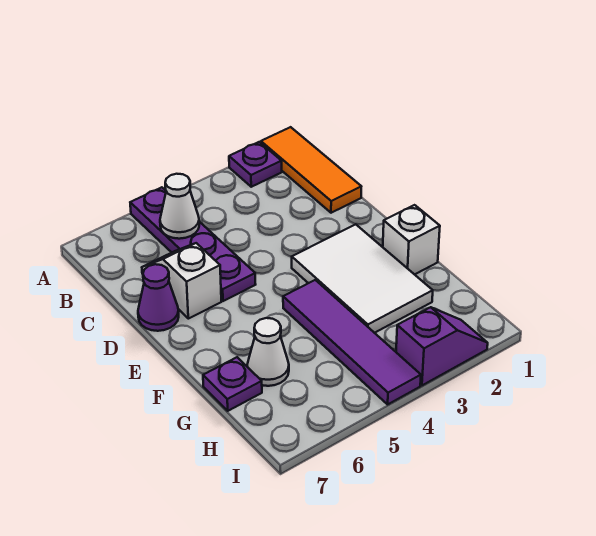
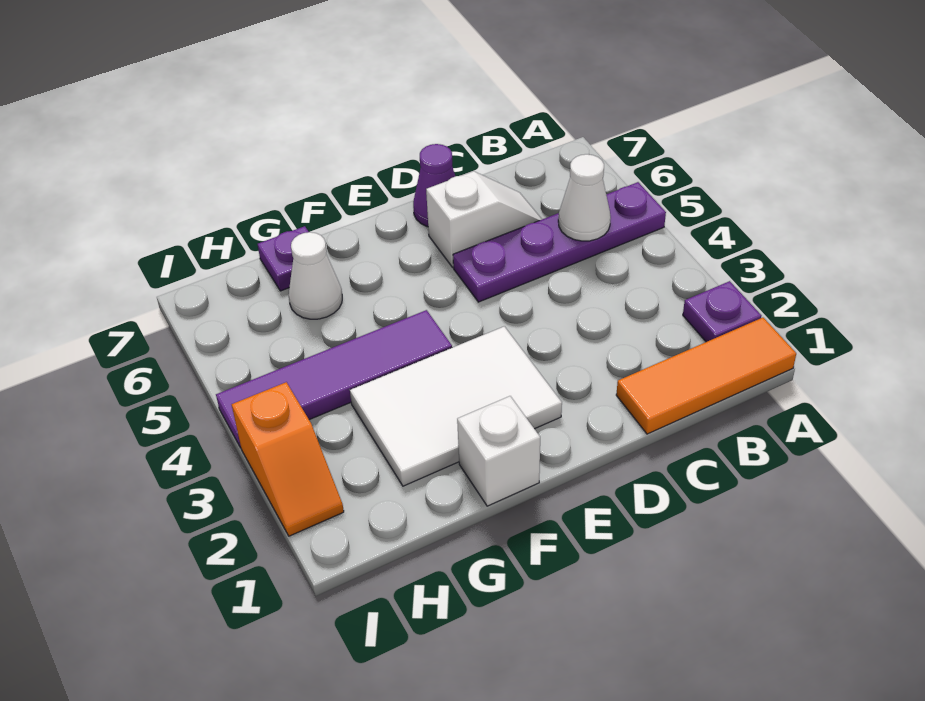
purple slope I2:I3 level 1 top 3 -> orange slope I2:I3 level 1 top 3

